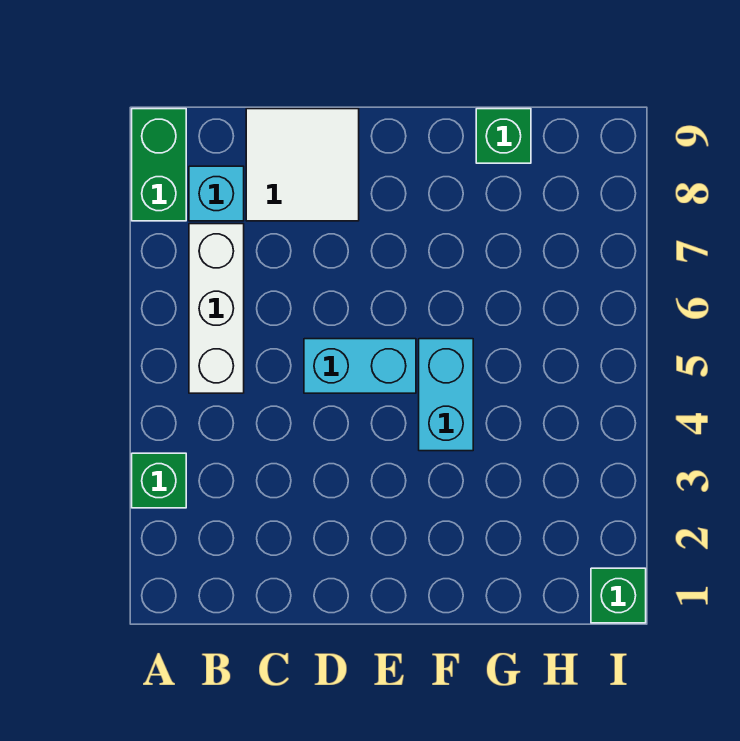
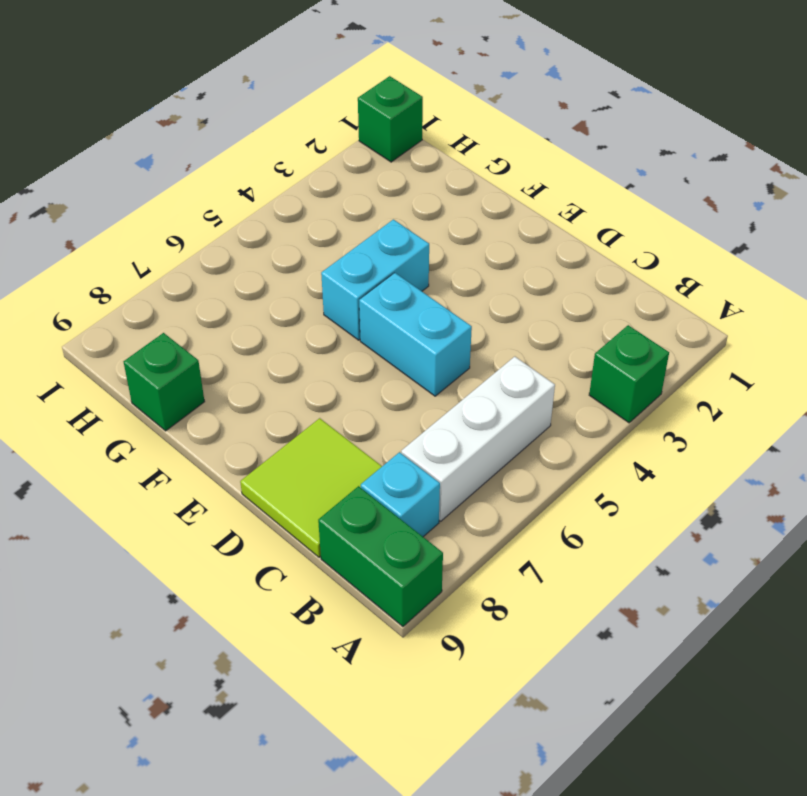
green brick A8:A9 level 1 -> green brick A9:B9 level 1
white tile C8:D9 level 1 -> lime tile C8:D9 level 1

